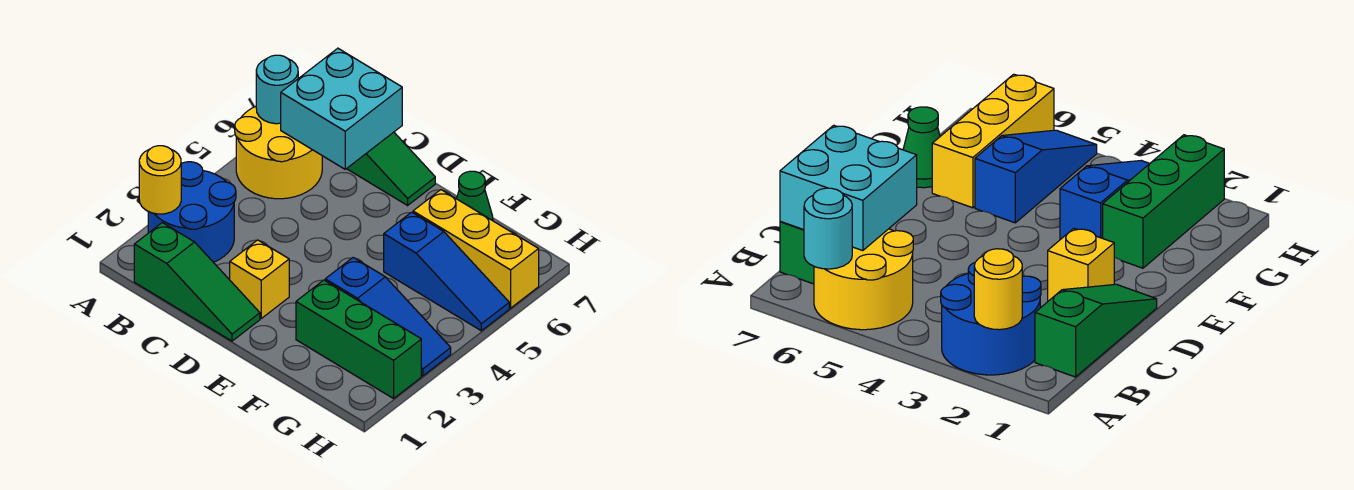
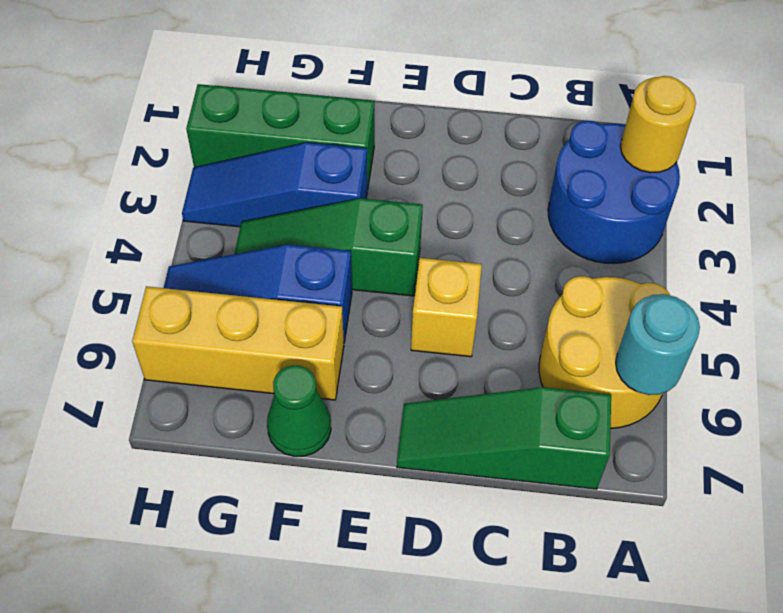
green slope B1:D1 level 1 top B -> green slope E4:G4 level 1 top E
cyan brick B6:C7 level 2 -> none
yellow brick D2 level 1 -> yellow brick D5 level 1

